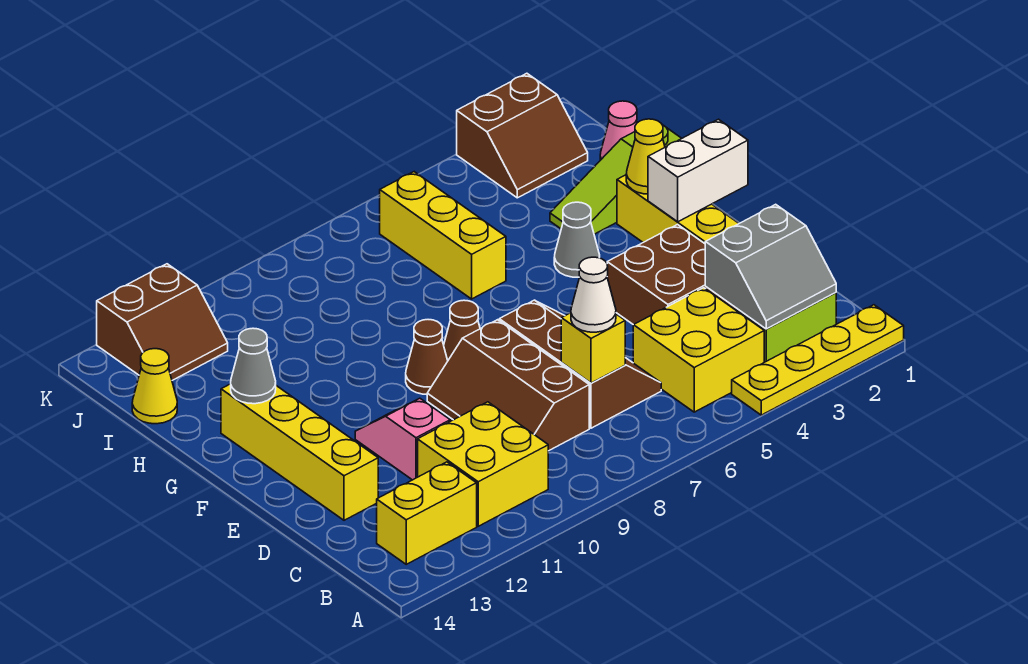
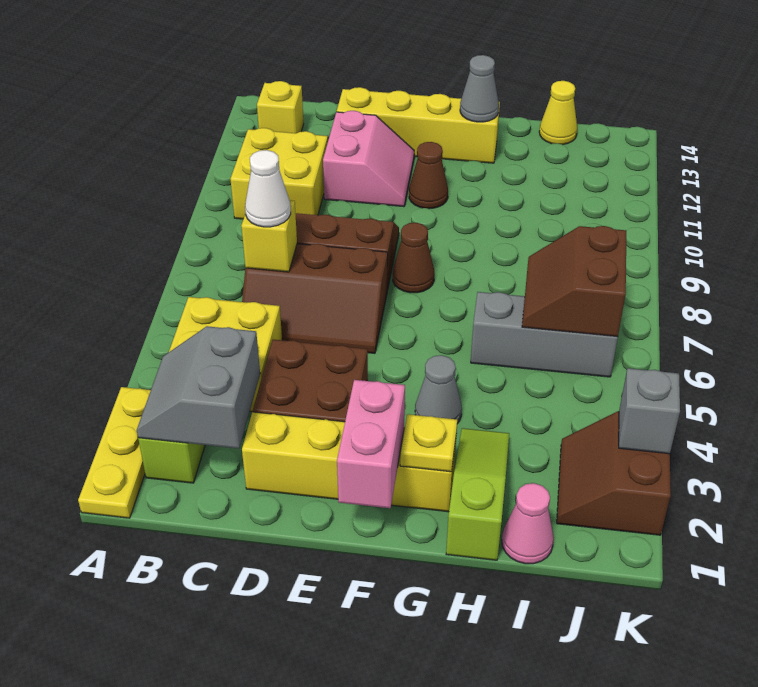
yellow plate A1:A4 level 1 -> yellow plate A1:A3 level 1
yellow brick B12:B13 level 1 -> yellow brick B13 level 1
pink slope D11:E11 level 1 top D -> pink slope D11:E12 level 1 top D
white brick F1:F2 level 2 -> pink brick F1:F2 level 2
brown cone F9 level 1 -> brown cone F11 level 1
yellow cone G2 level 2 -> yellow plate G2 level 2
yellow brick H6:J6 level 1 -> grey brick H6:J6 level 1
brown slope J12:K13 level 1 top K -> brown slope I6:J7 level 2 top J
none -> grey brick K3 level 2

